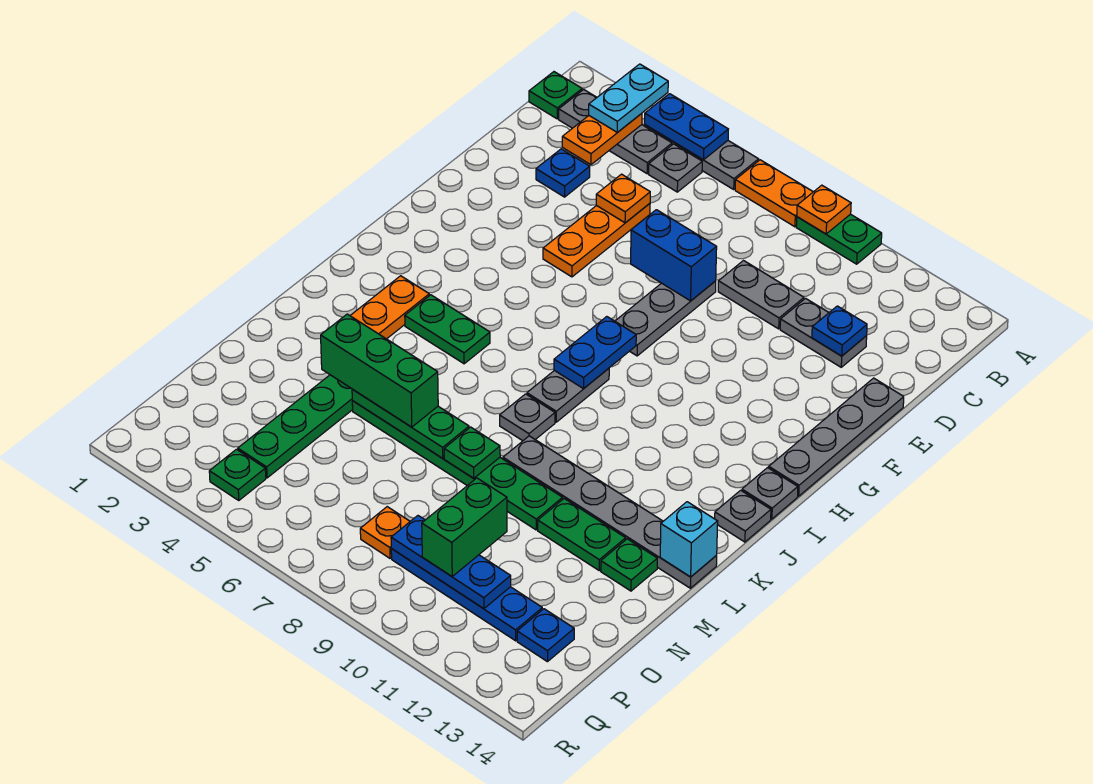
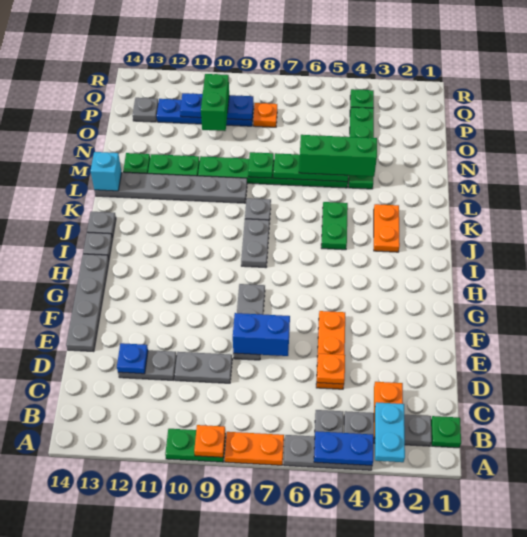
blue plate D3 level 1 -> none
blue plate H8:I8 level 2 -> none
green plate J4:J5 level 1 -> green plate J5:K5 level 1
blue plate P13 level 1 -> grey plate P13 level 1

